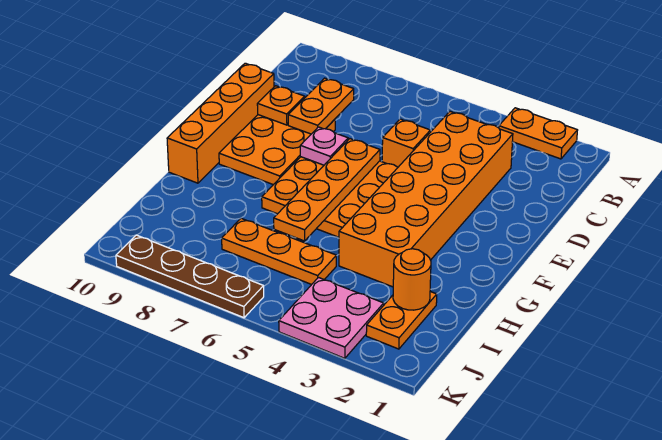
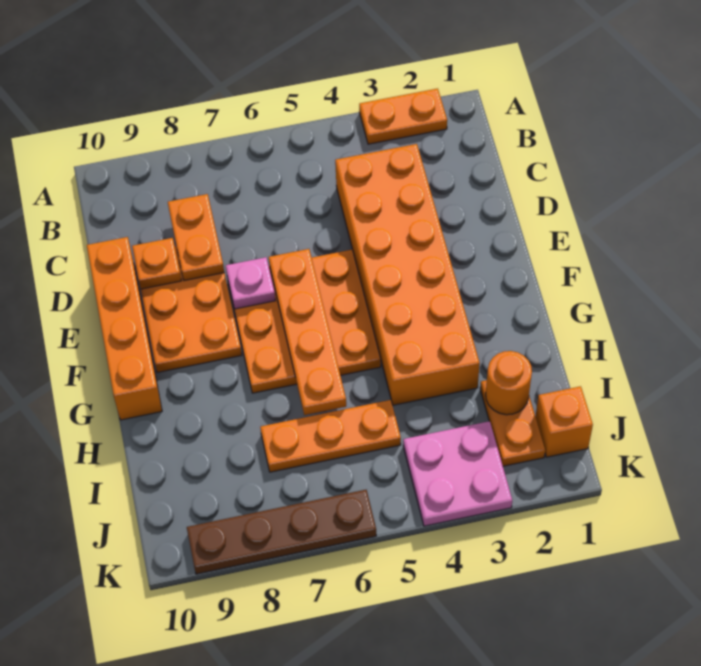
orange brick D5 level 1 -> orange brick J1 level 1

